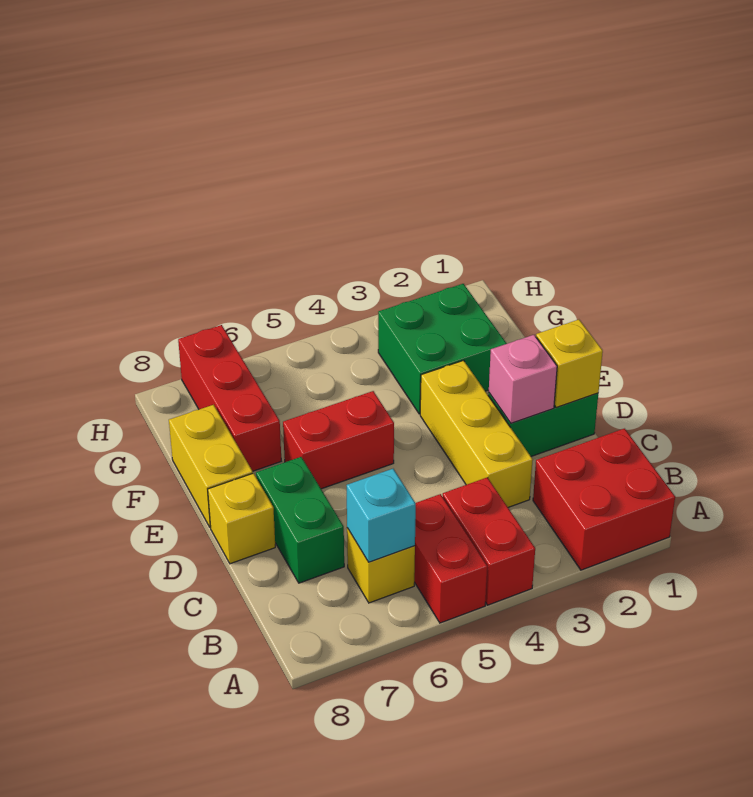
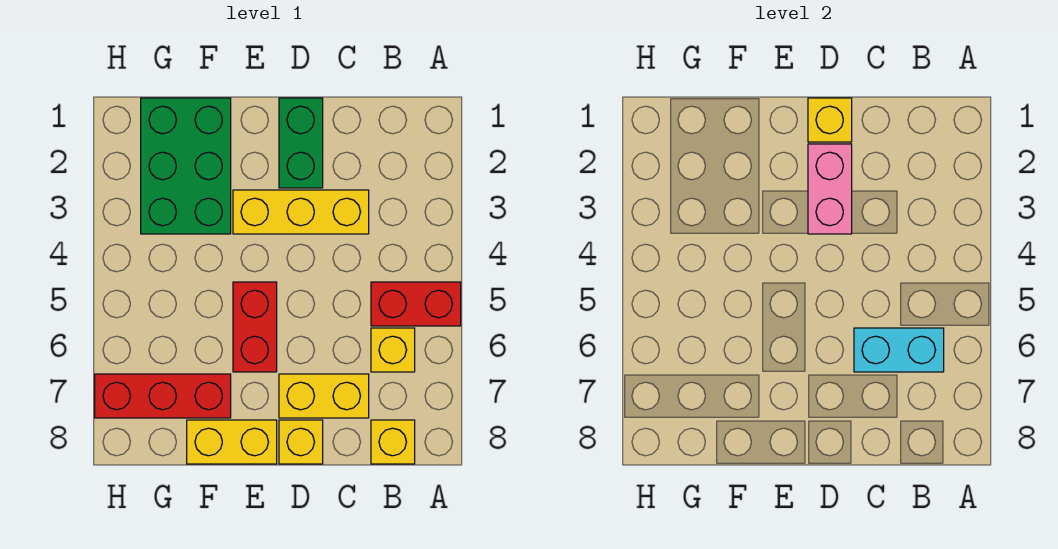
red brick A1:B2 level 1 -> none
red brick A4:B4 level 1 -> none
cyan brick B6 level 2 -> cyan brick B6:C6 level 2
none -> yellow brick B8 level 1
green brick C7:D7 level 1 -> yellow brick C7:D7 level 1
pink brick D2 level 2 -> pink brick D2:D3 level 2
green brick F2:G3 level 1 -> green brick F1:G3 level 1

